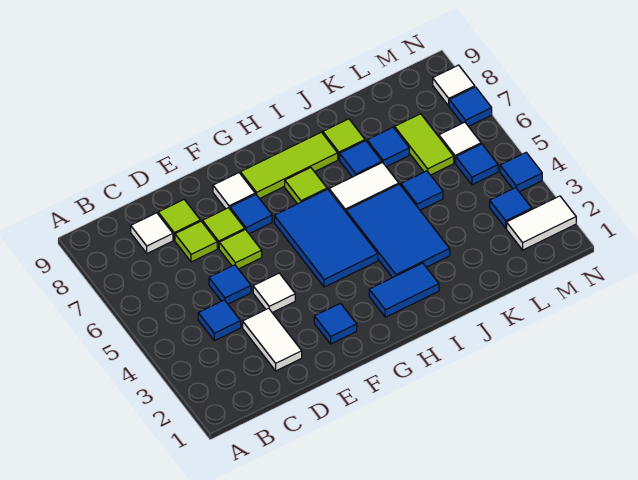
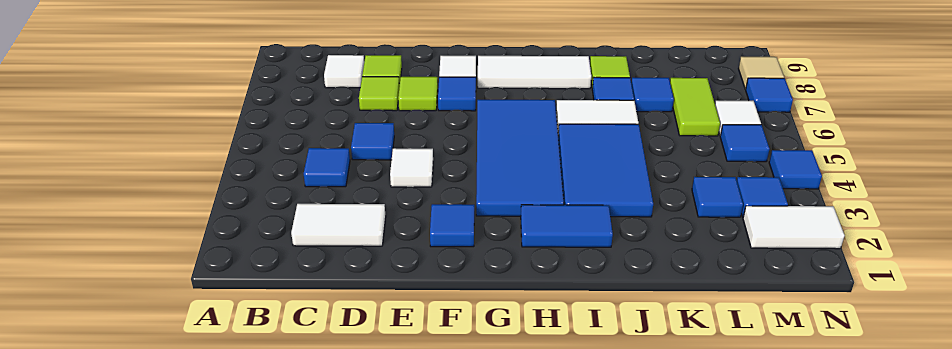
white tile D2:D3 level 1 -> white tile C2:D2 level 1
lime tile E6 level 1 -> none
blue tile G4:H6 level 1 -> blue tile G3:H6 level 1
lime tile G8:I8 level 1 -> white tile G8:I8 level 1
lime tile H7 level 1 -> none
blue tile K5 level 1 -> blue tile L3 level 1
white tile N8 level 1 -> tan tile N8 level 1

